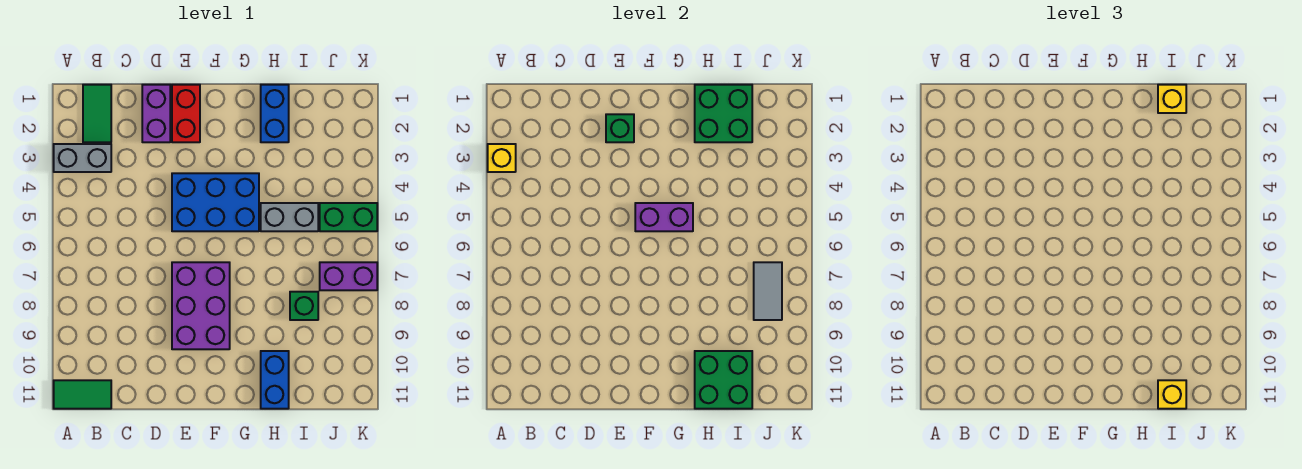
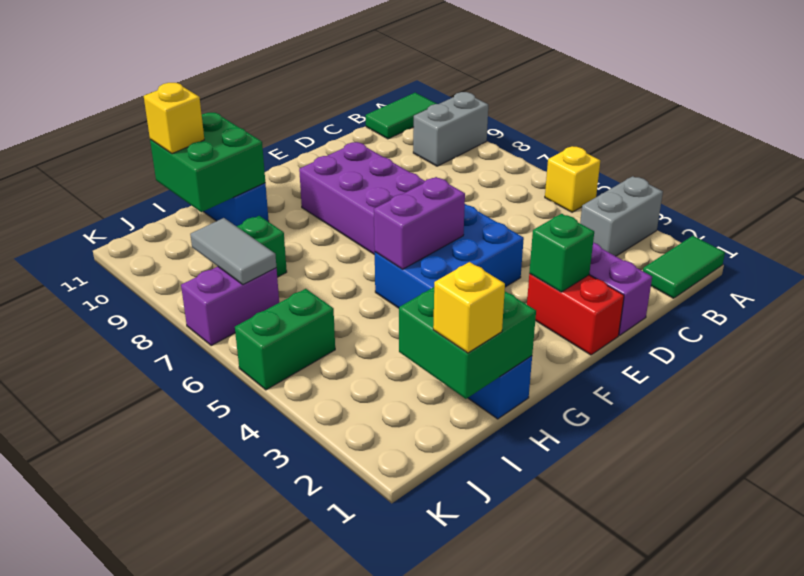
yellow brick A3 level 2 -> yellow brick A5 level 1
green tile B1:B2 level 1 -> green tile A1:B1 level 1
grey brick H5:I5 level 1 -> grey brick A9:B9 level 1

